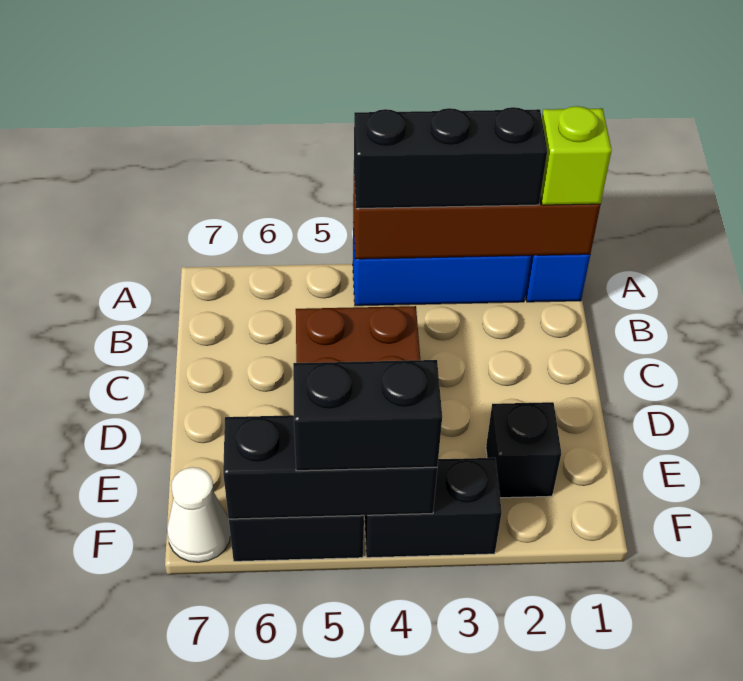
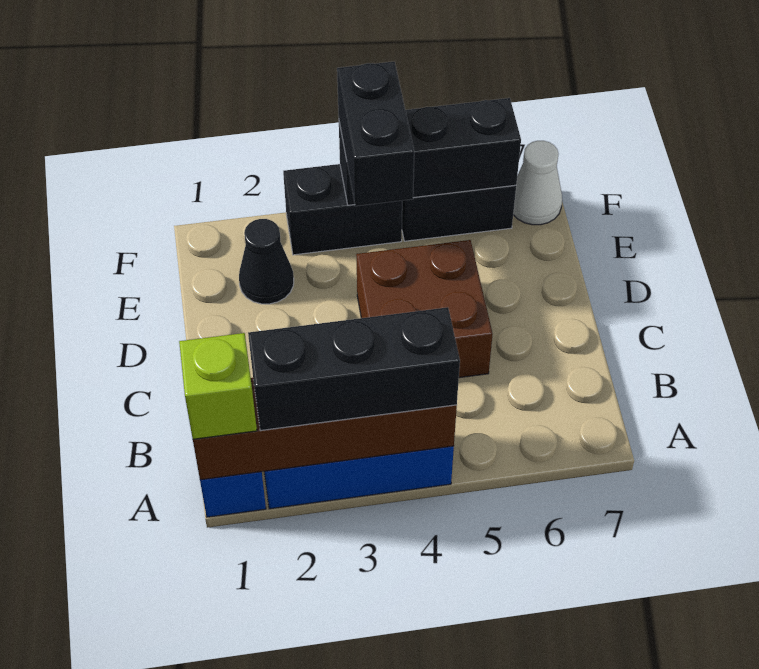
black brick E2 level 1 -> black cone E2 level 1
black brick F4:F5 level 3 -> black brick E4:F4 level 3

